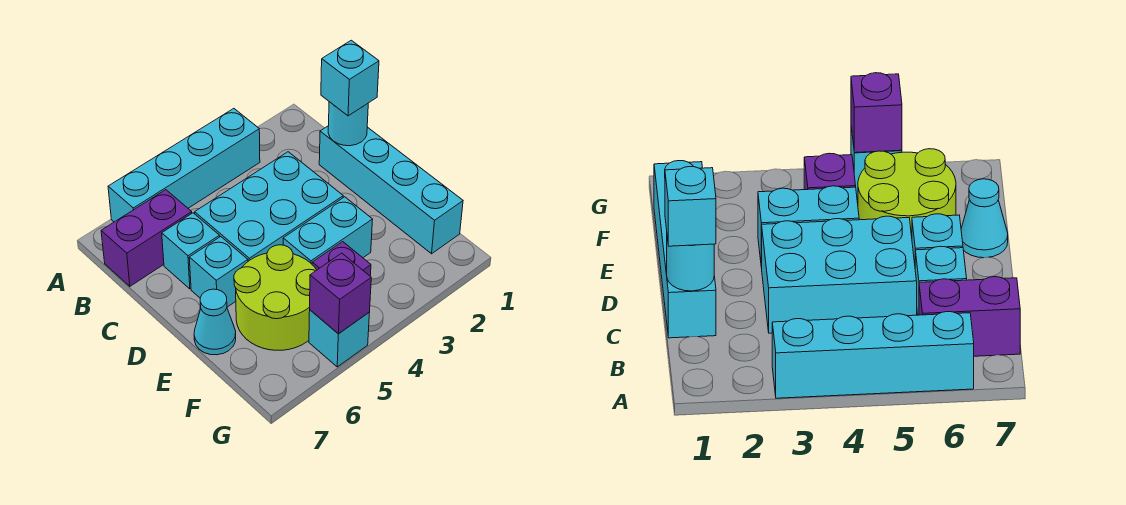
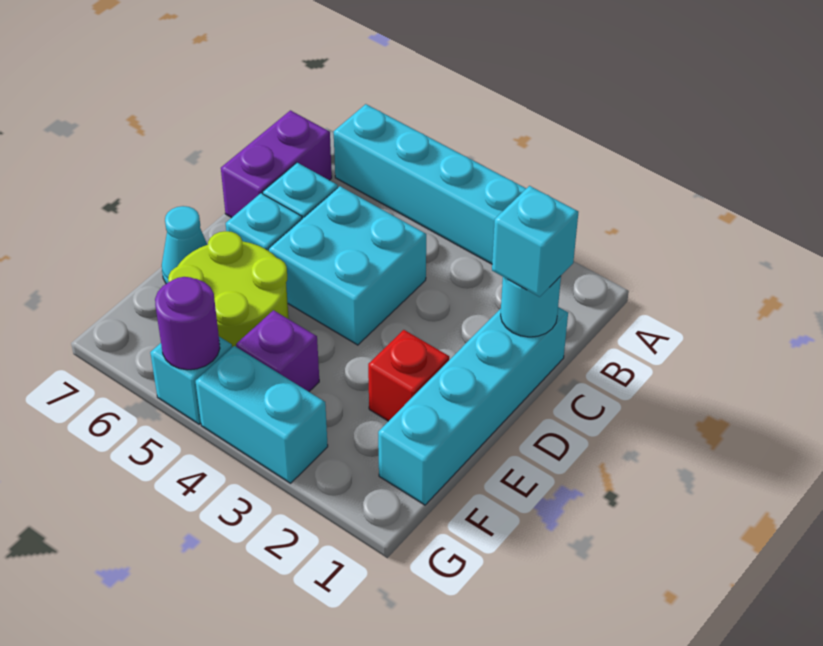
purple brick B6:B7 level 1 -> purple brick B7:C7 level 1
cyan brick C3:D5 level 1 -> cyan brick C4:D5 level 1
none -> red brick E2 level 1
cyan brick E3:E4 level 1 -> cyan brick G3:G4 level 1
purple brick G5 level 2 -> purple round brick G5 level 2

